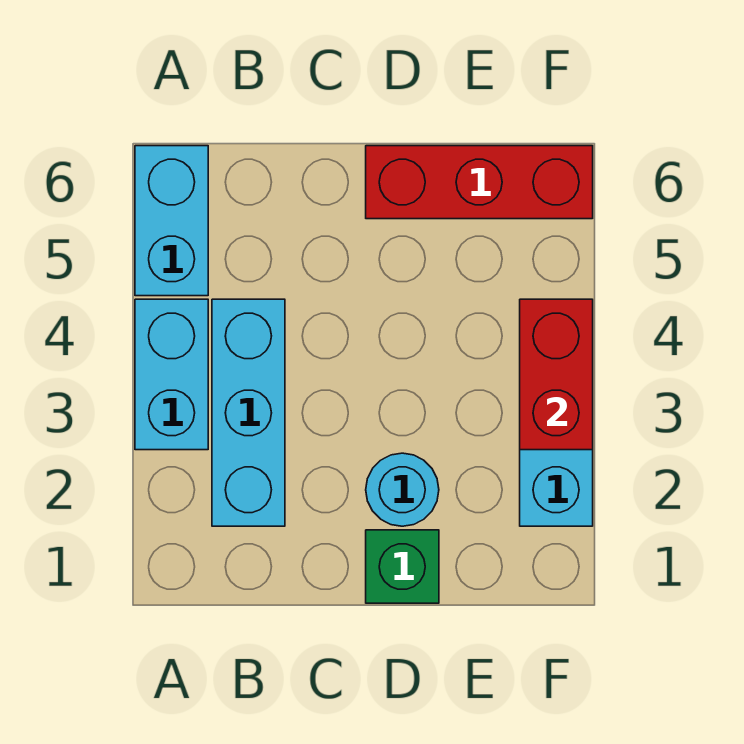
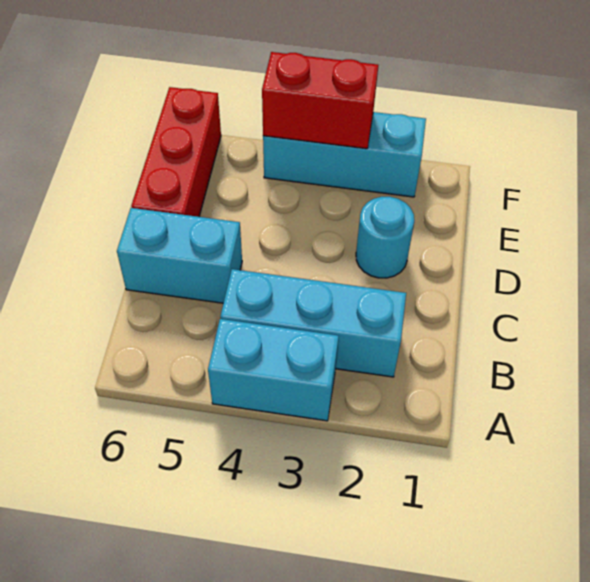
cyan brick A5:A6 level 1 -> cyan brick C5:C6 level 1
green brick D1 level 1 -> none

